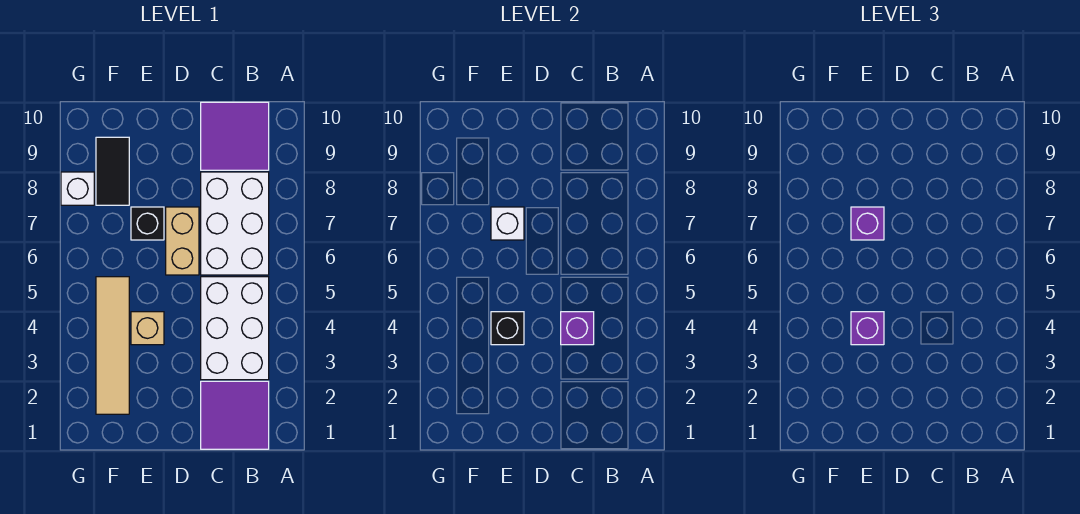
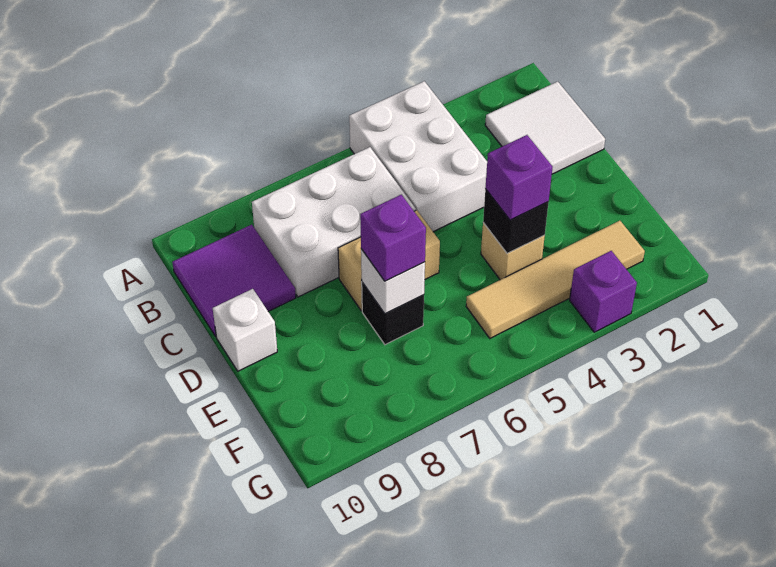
purple tile B1:C2 level 1 -> white tile B1:C2 level 1
white brick B3:C5 level 1 -> white brick A4:C5 level 1
purple brick C4 level 2 -> purple brick G3 level 1
black tile F8:F9 level 1 -> none
white brick G8 level 1 -> white brick D10 level 1

